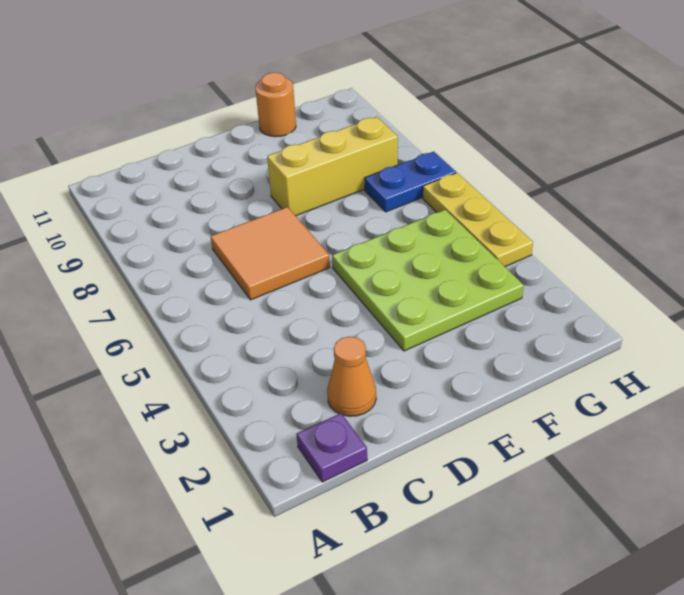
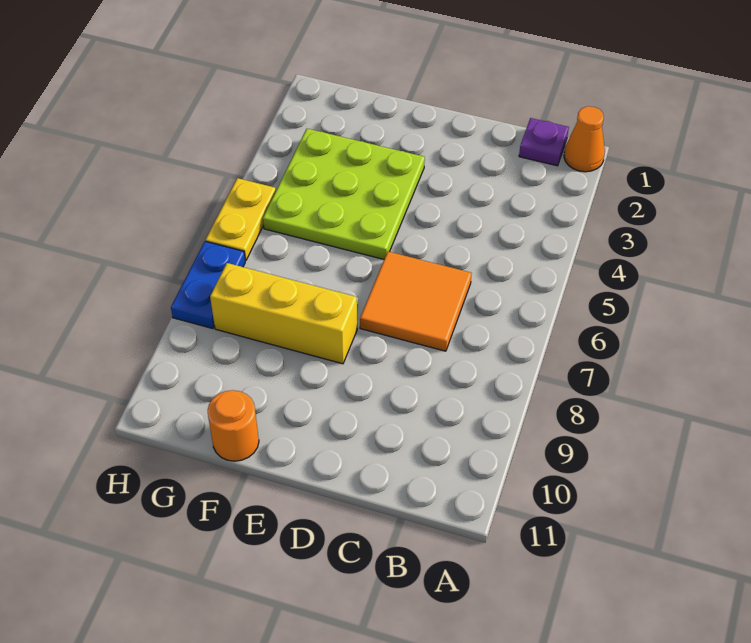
orange cone C2 level 1 -> orange cone A1 level 1
blue plate G7:H7 level 1 -> blue plate H7:H8 level 1
yellow plate H4:H6 level 1 -> yellow plate H5:H6 level 1

